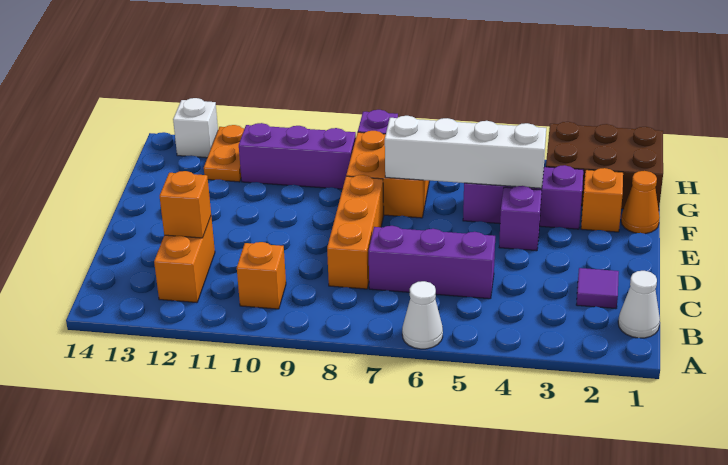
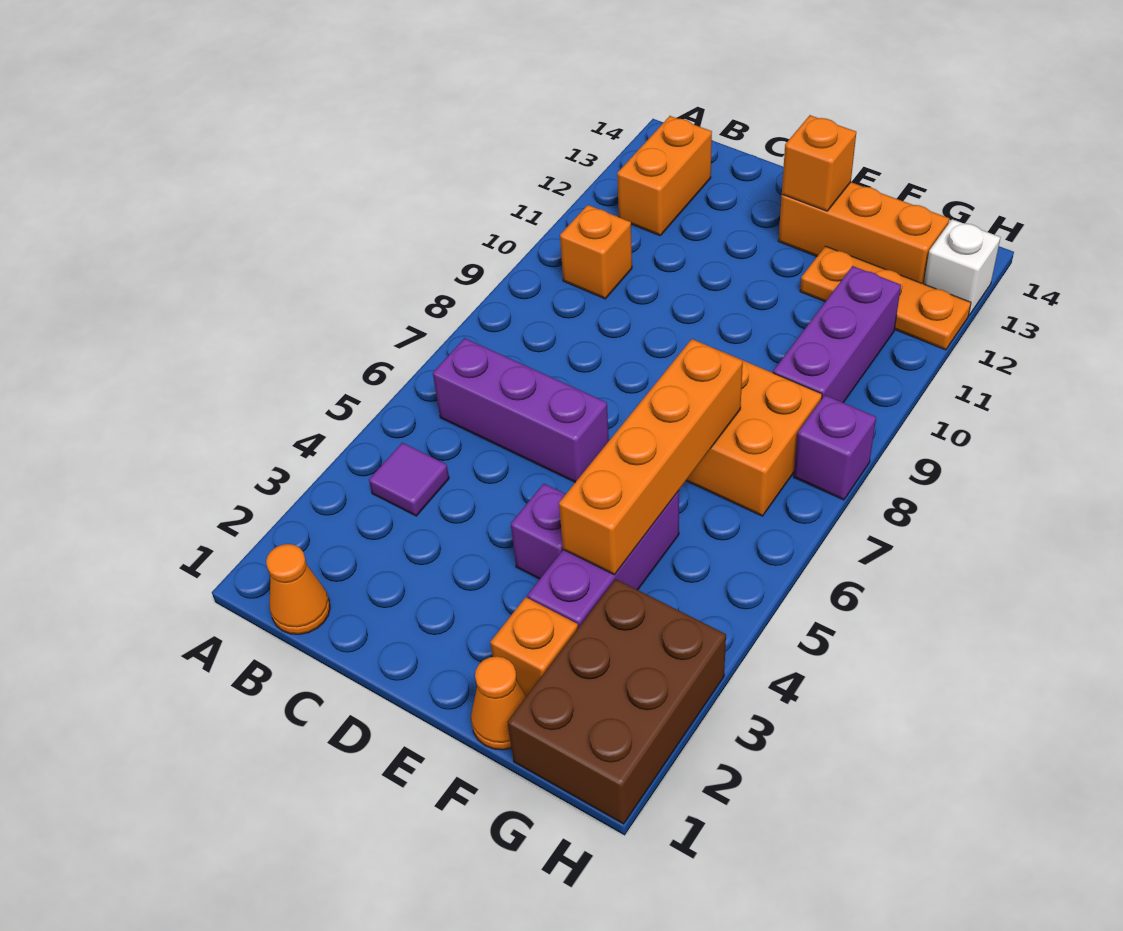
white cone A6 level 1 -> none
white cone B1 level 1 -> orange cone B1 level 1
orange brick B12:C12 level 1 -> orange brick B12:B13 level 1
purple tile C2 level 1 -> purple tile B4 level 1
purple brick C5:C7 level 1 -> purple brick B6:D6 level 1
orange brick C8:E8 level 1 -> orange brick E13:G13 level 1
orange brick C12 level 2 -> orange brick E13 level 2
white brick F4:F7 level 2 -> orange brick F4:F7 level 2
orange plate G12:H12 level 1 -> orange plate F12:H12 level 1

